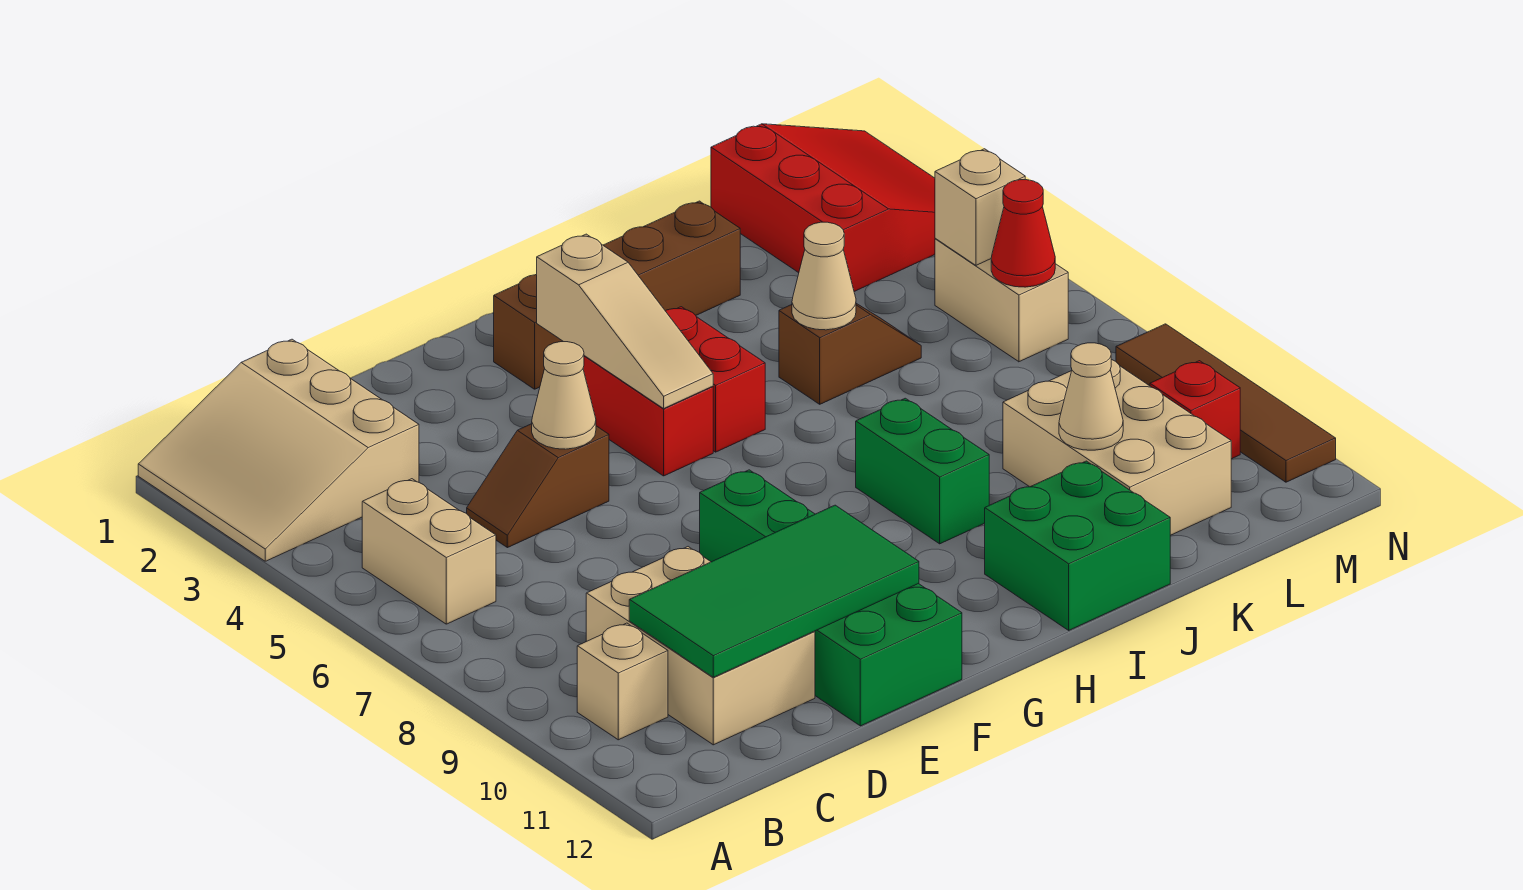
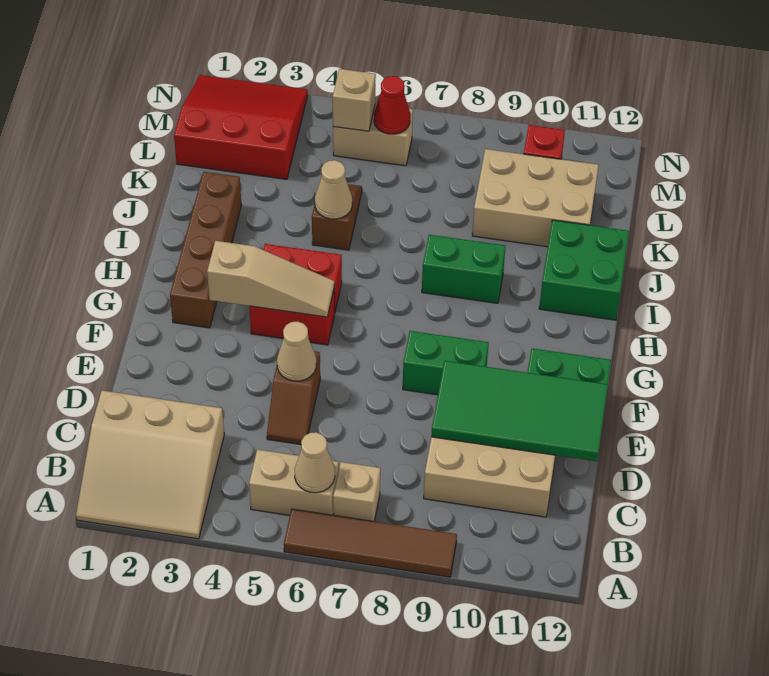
tan brick B10 level 1 -> tan brick B7 level 1
green tile C10:F11 level 2 -> green tile D9:E12 level 2
tan cone K10 level 2 -> tan cone B6 level 2
brown tile N8:N11 level 1 -> brown tile A6:A9 level 1

